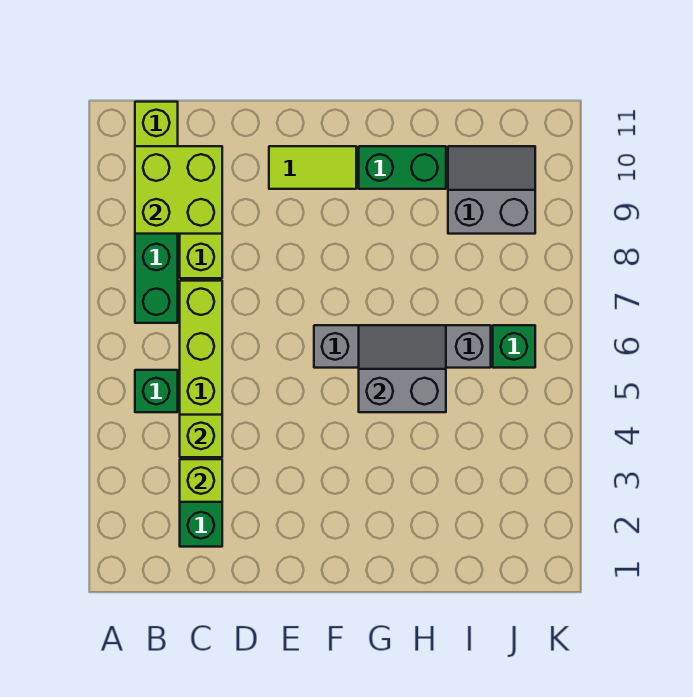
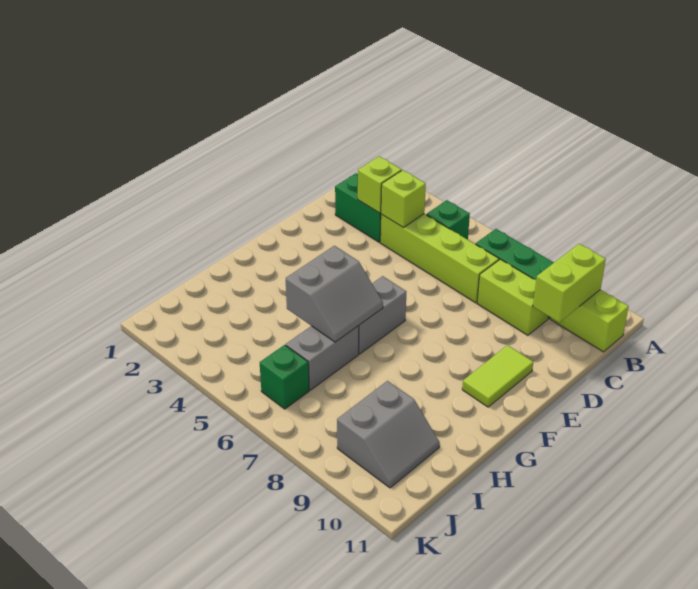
lime brick B9:C10 level 2 -> lime brick B10:C10 level 2
green brick G10:H10 level 1 -> none

